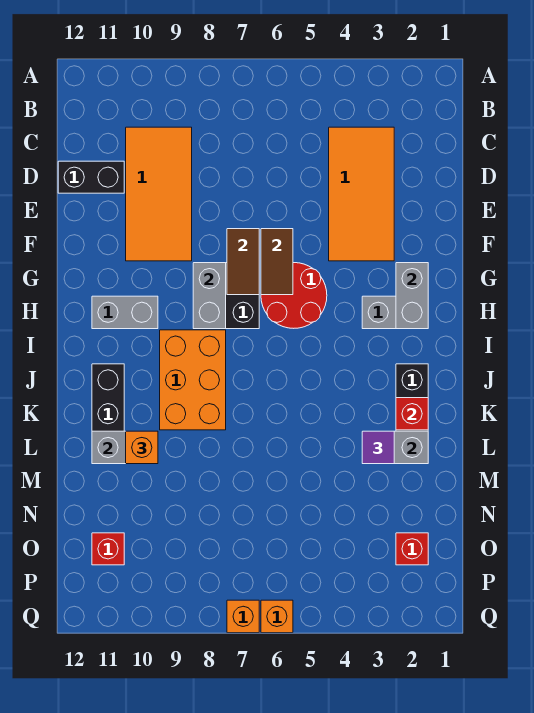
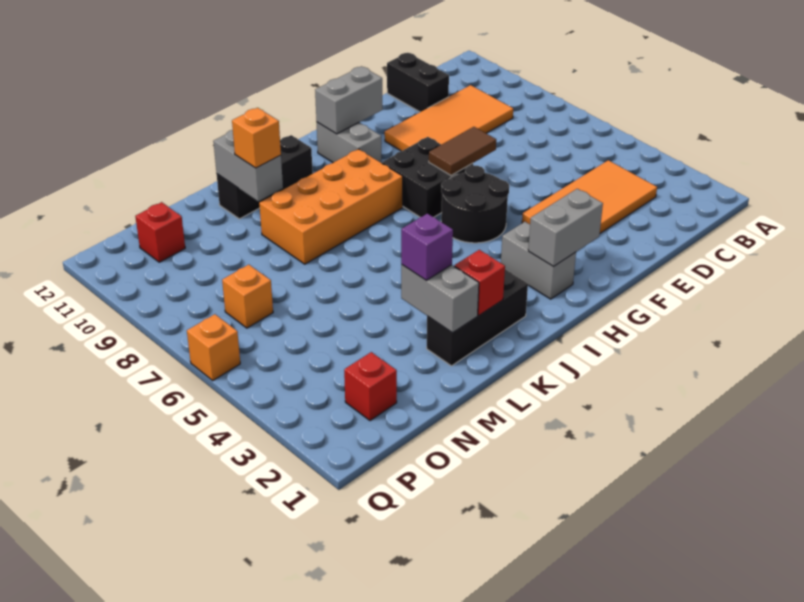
brown tile F6:G6 level 2 -> none
red round brick G5:H6 level 1 -> black round brick G5:H6 level 1
grey brick G8:H8 level 2 -> grey brick G11:H11 level 2
orange brick I8:K9 level 1 -> orange brick I8:L9 level 1
purple tile L3 level 3 -> purple brick L3 level 3
orange brick Q7 level 1 -> orange brick O7 level 1

